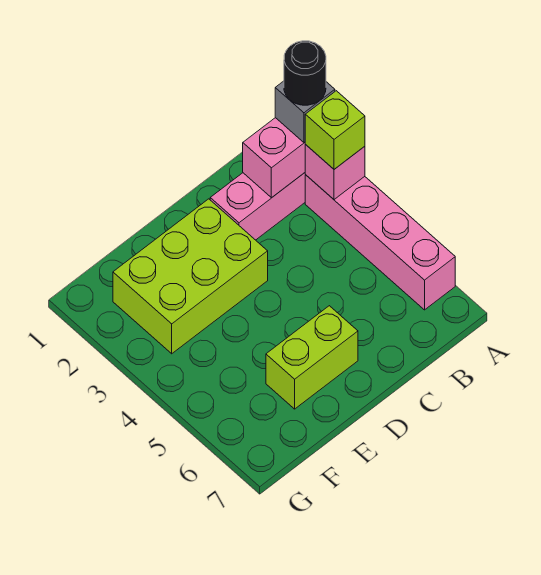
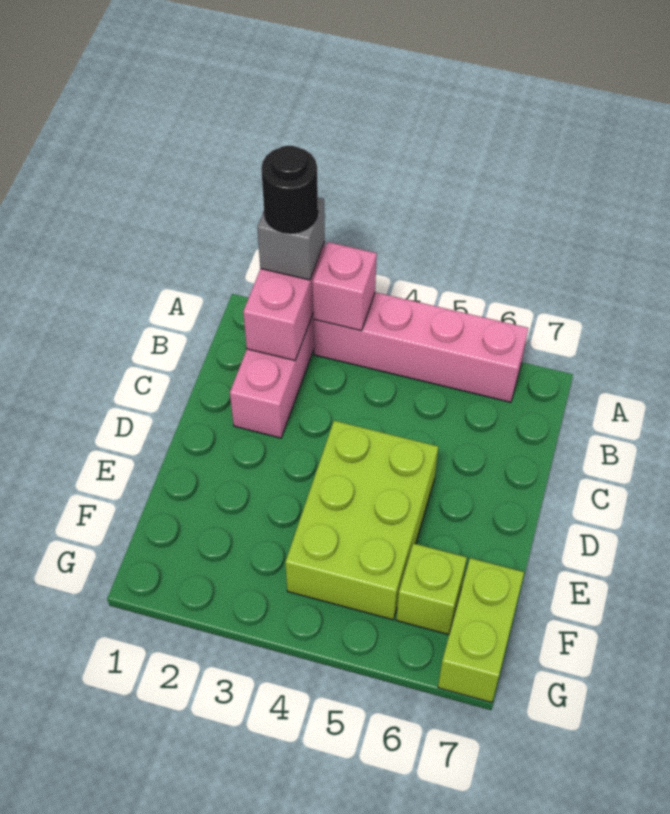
lime brick A3 level 3 -> lime brick F6 level 1
lime brick D2:F3 level 1 -> lime brick D4:F5 level 1
lime brick D6:E6 level 1 -> lime brick F7:G7 level 1

